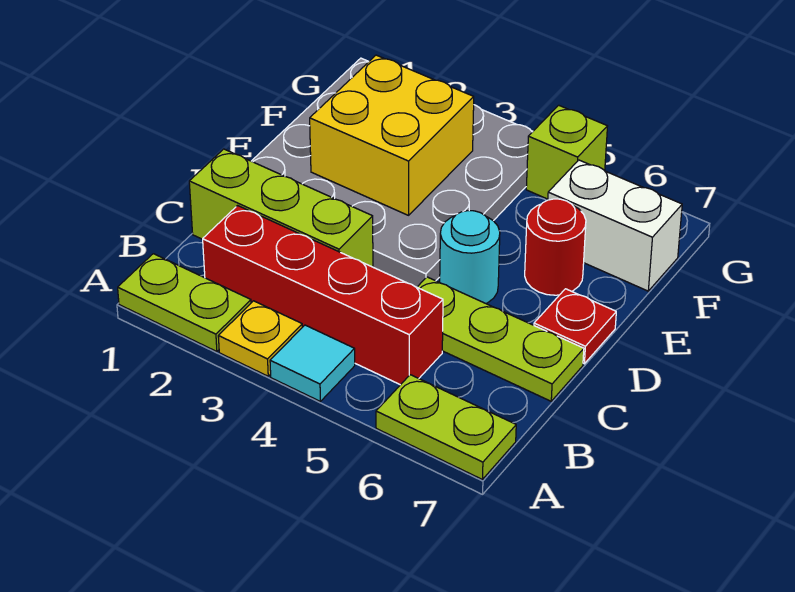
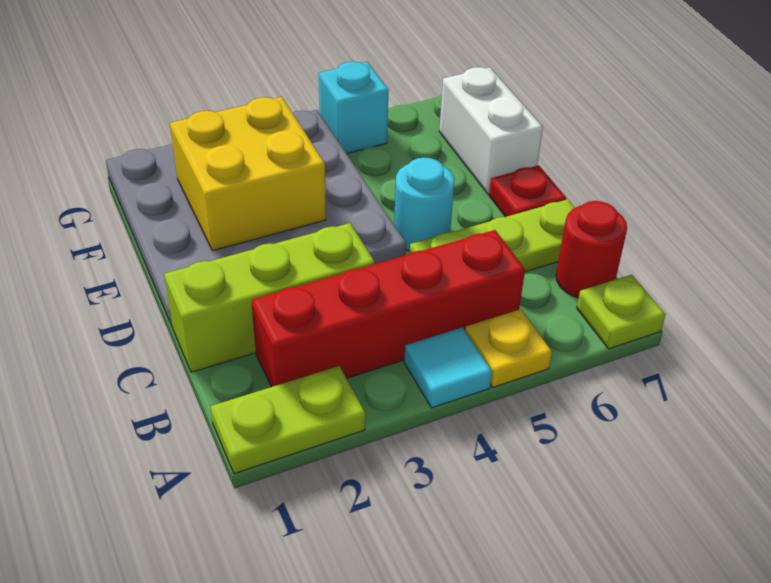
yellow plate A3 level 1 -> yellow plate A5 level 1
lime plate A6:A7 level 1 -> lime plate A7 level 1
red round brick E6 level 1 -> red round brick B7 level 1
white brick F6:F7 level 1 -> white brick E7:F7 level 1
lime brick G5 level 1 -> cyan brick G5 level 1

